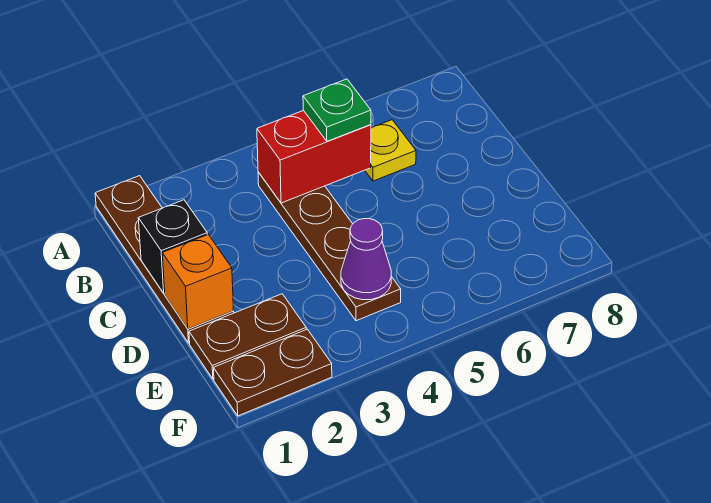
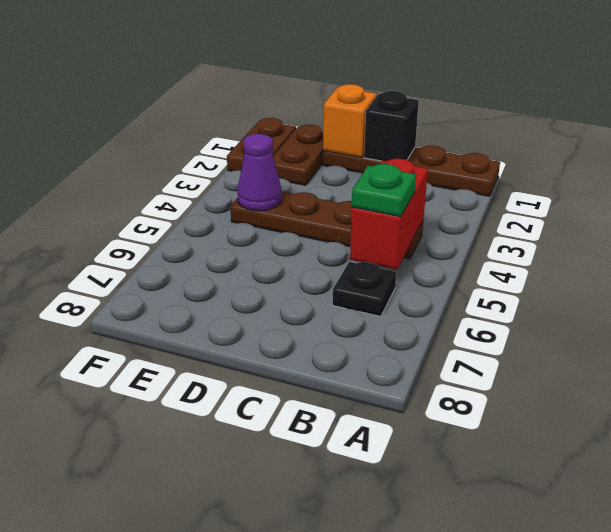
yellow plate B6 level 1 -> black plate B6 level 1

